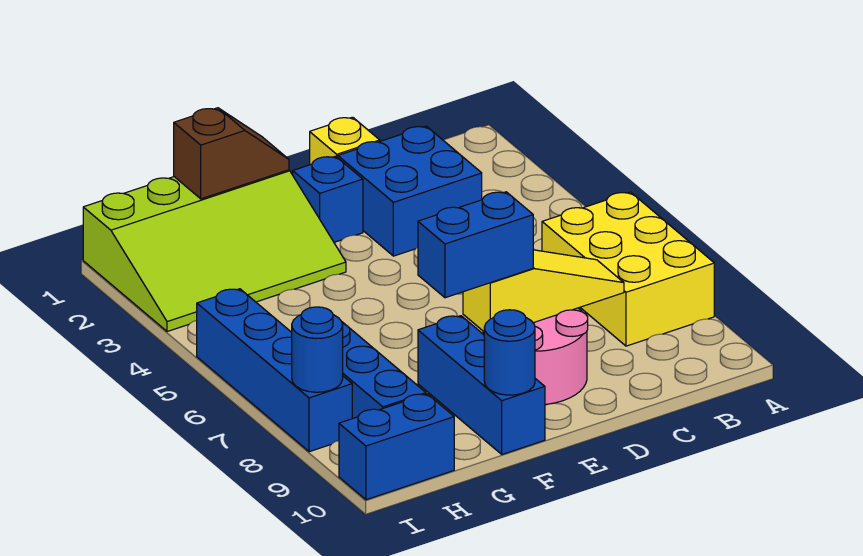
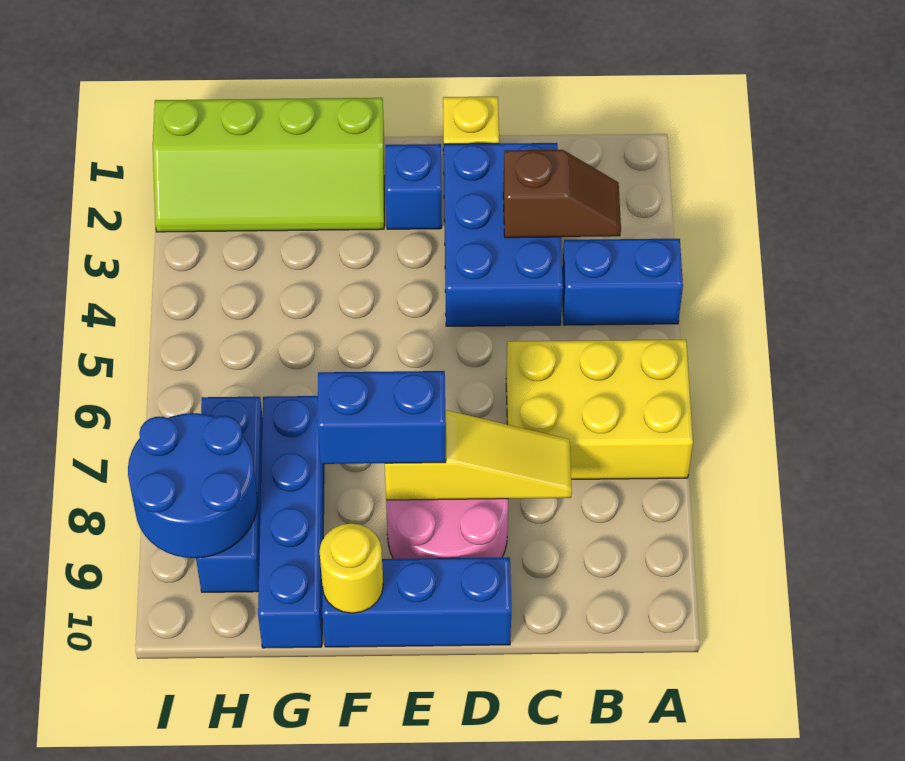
yellow brick A6:B8 level 1 -> yellow brick A6:C7 level 1
blue brick C2:D3 level 1 -> blue brick C2:D4 level 1
lime slope F1:I3 level 1 top 1 -> lime slope F1:I2 level 1 top 1
brown slope F1:G1 level 2 top G -> brown slope B3:C3 level 2 top C
blue brick F8:F10 level 1 -> blue brick D10:F10 level 1
blue round brick F10 level 2 -> yellow round brick F10 level 2
blue brick H10:I10 level 1 -> blue brick A4:B4 level 1
blue brick I5:I8 level 1 -> blue brick G7:G10 level 1
blue round brick I8 level 2 -> blue round brick H8:I9 level 2

